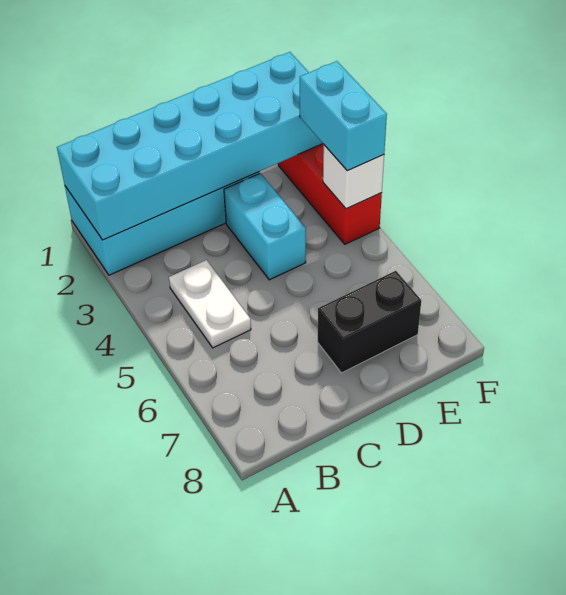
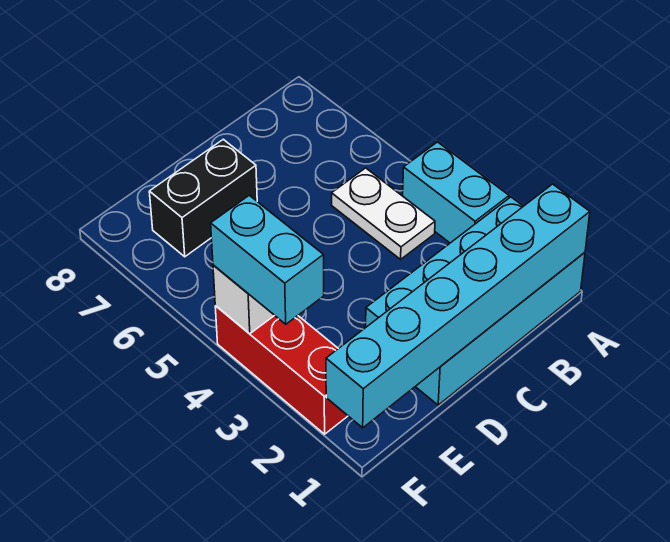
cyan brick A1:F2 level 2 -> cyan brick A1:F1 level 2
cyan brick D3:D4 level 1 -> cyan brick A3:A4 level 1

